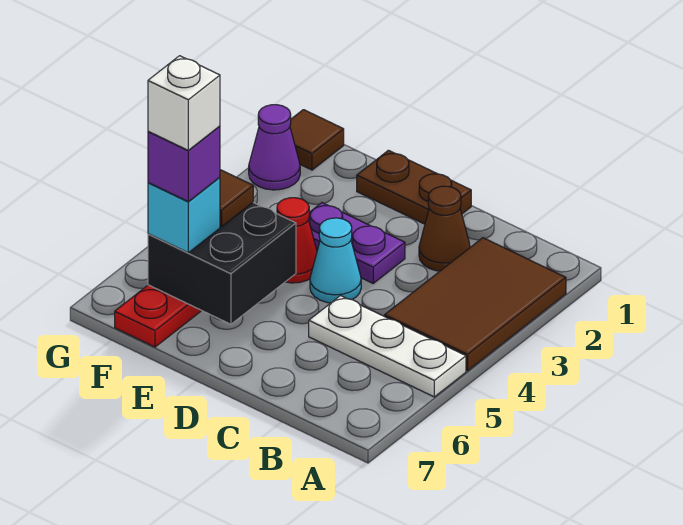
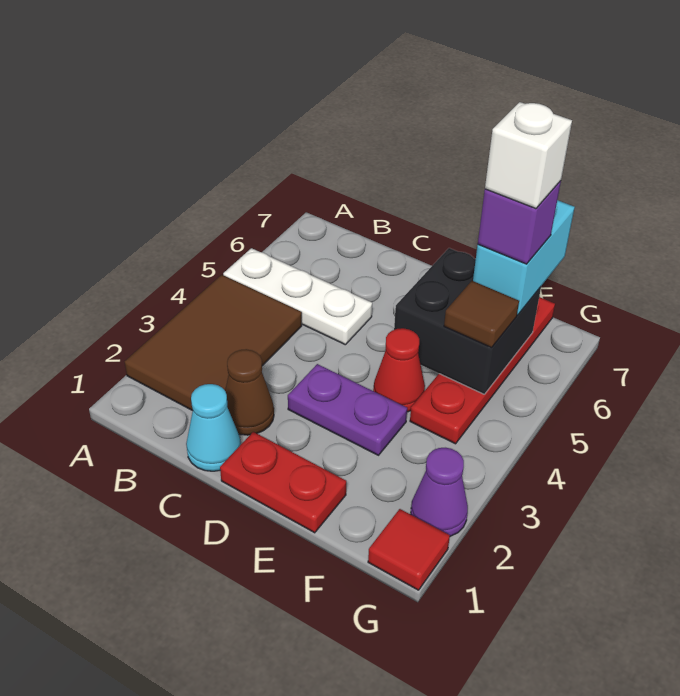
brown plate D1:E1 level 1 -> red plate D1:E1 level 1
cyan cone D4 level 1 -> cyan cone C1 level 1
cyan brick F6 level 3 -> cyan brick F6:F7 level 3
brown tile G1 level 1 -> red tile G1 level 1

